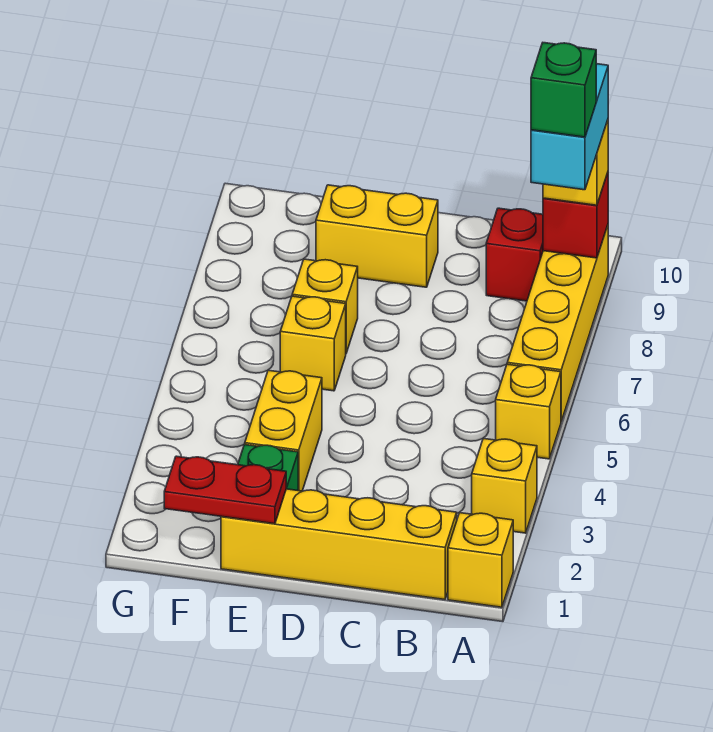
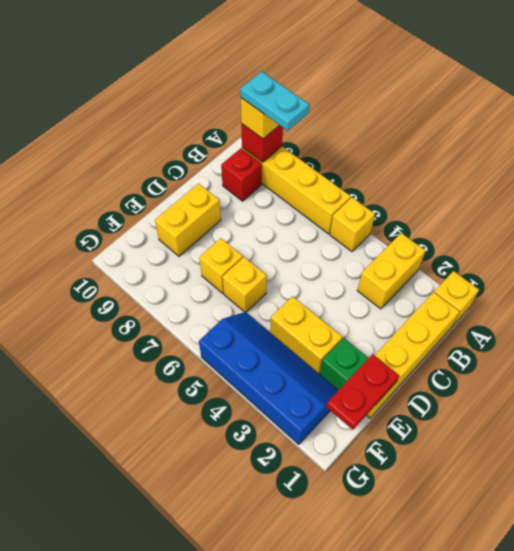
yellow brick A3 level 1 -> yellow brick A3:B3 level 1
cyan brick A8:A9 level 4 -> cyan plate A8:A9 level 4
green brick A8 level 5 -> none
none -> blue slope F2:G5 level 1 top G

